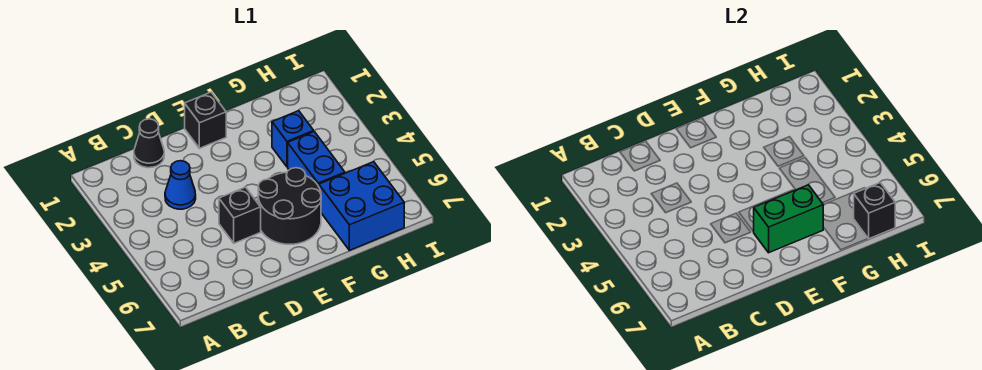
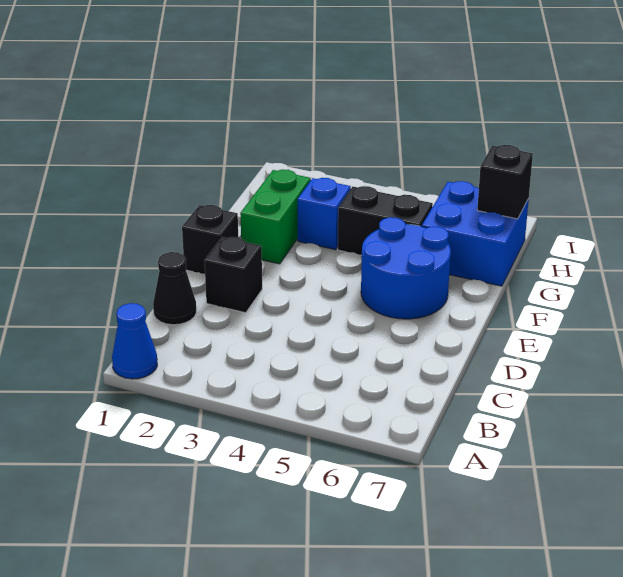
blue cone C3 level 1 -> blue cone A1 level 1
black brick D5 level 1 -> black brick D2 level 1
black round brick E5:F6 level 1 -> blue round brick E5:F6 level 1
green brick E6:F6 level 2 -> green brick F2:G2 level 1
blue brick G4:G5 level 1 -> black brick G4:G5 level 1

